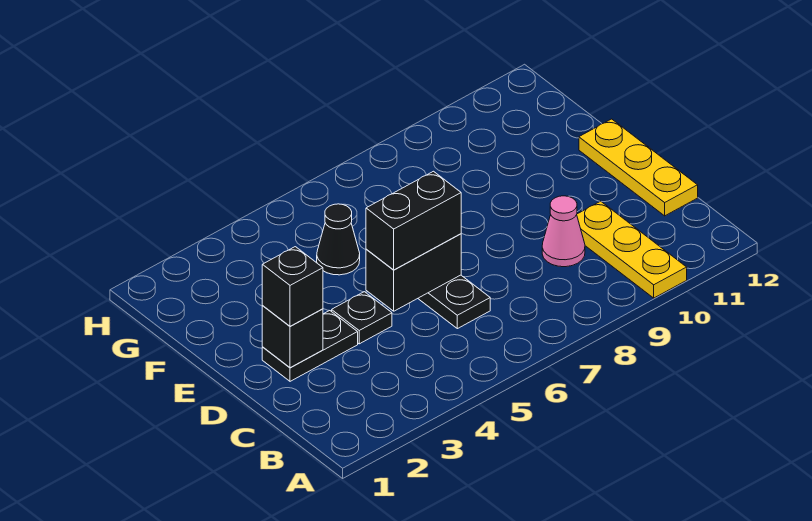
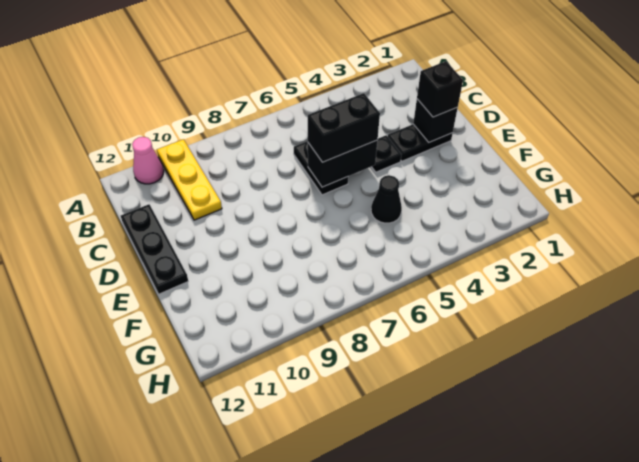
pink cone C9 level 1 -> pink cone A11 level 1
yellow plate C12:E12 level 1 -> black plate C12:E12 level 1

